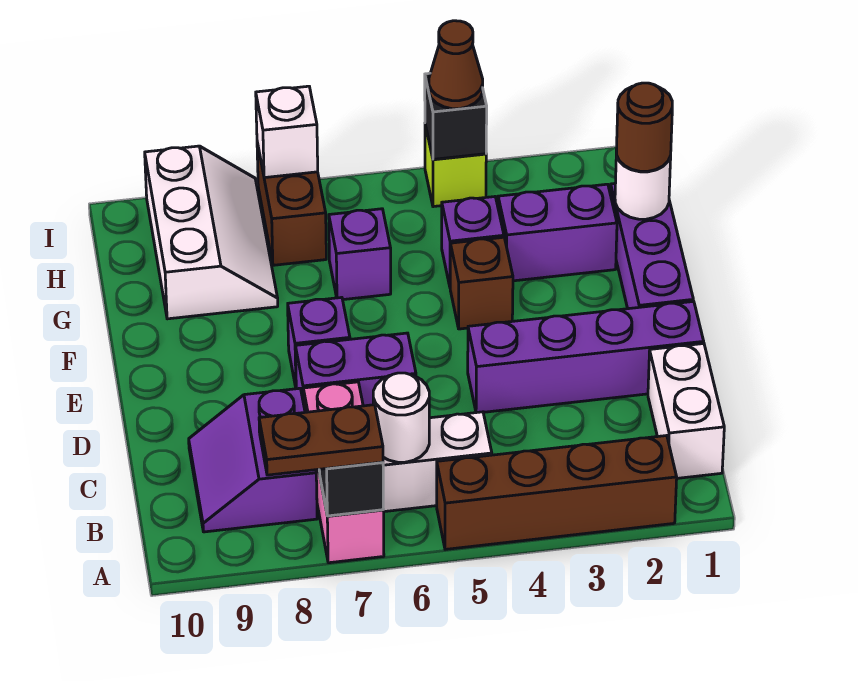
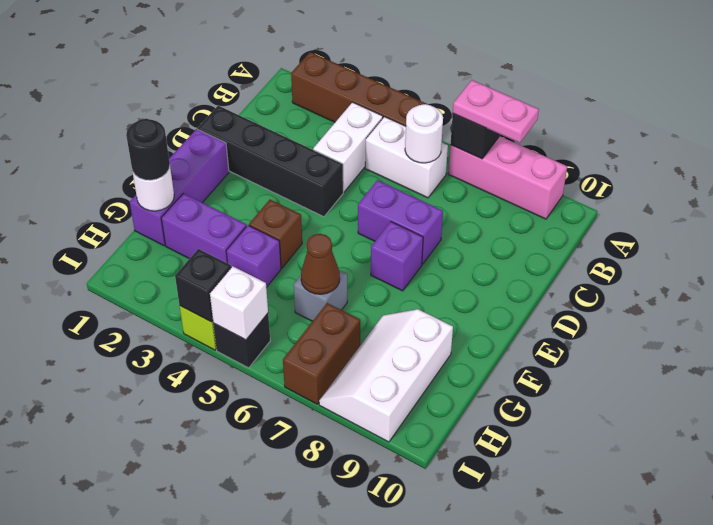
pink brick A7:C7 level 1 -> pink brick A7:A9 level 1
brown plate A7:A8 level 3 -> pink plate A7:A8 level 3
white brick B1:C1 level 1 -> white brick B4:C4 level 1
purple slope B8:C9 level 1 top 8 -> none
purple brick D1:D4 level 1 -> black brick D1:D4 level 1
brown round brick G1 level 3 -> black round brick G1 level 3
purple brick G6 level 1 -> grey brick G6 level 1
brown cone I4 level 3 -> brown cone G6 level 2
none -> black brick I5 level 1
white brick I7 level 2 -> white brick I5 level 2

